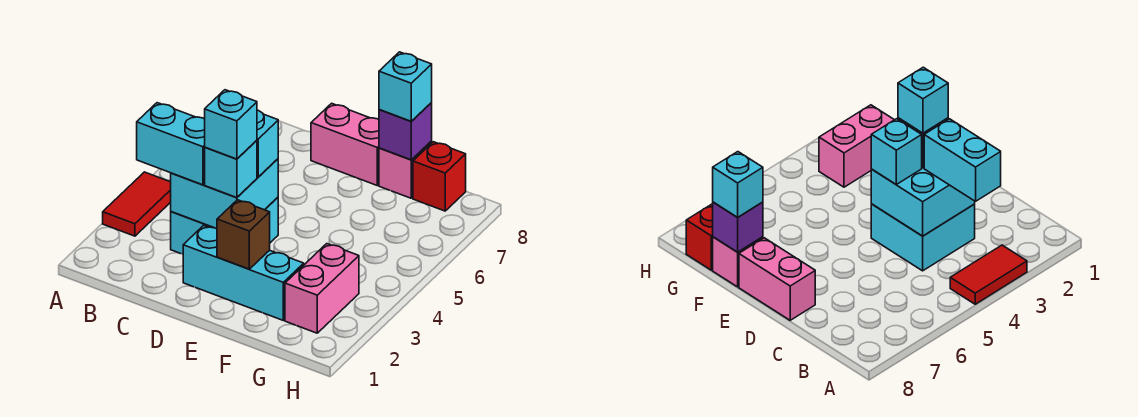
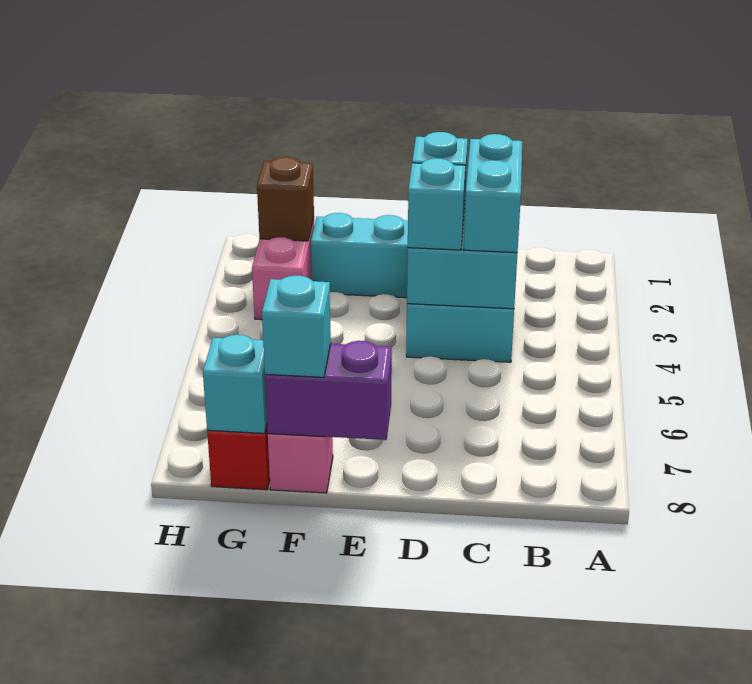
red tile A3:A4 level 1 -> none
cyan brick B3:C3 level 3 -> cyan brick C3:C4 level 3
cyan brick D3 level 4 -> cyan brick G8 level 2
pink brick D8:E8 level 1 -> none
brown brick E2 level 2 -> brown brick G2 level 2
purple brick F8 level 2 -> purple brick E8:F8 level 2

